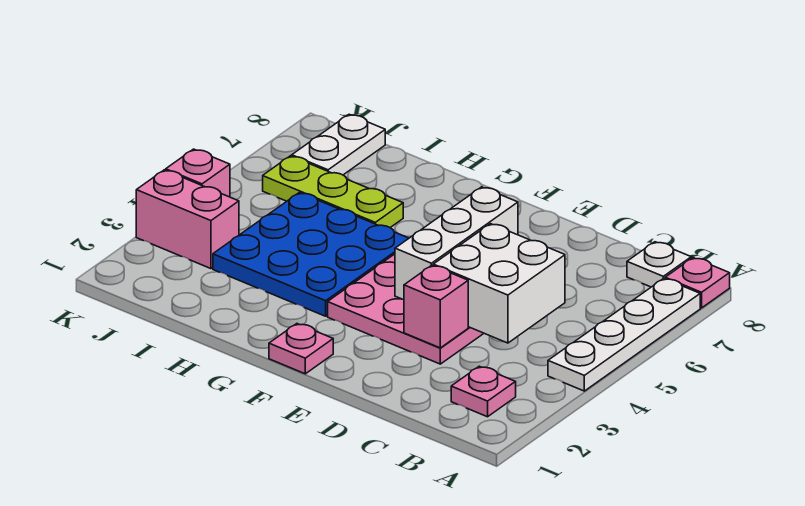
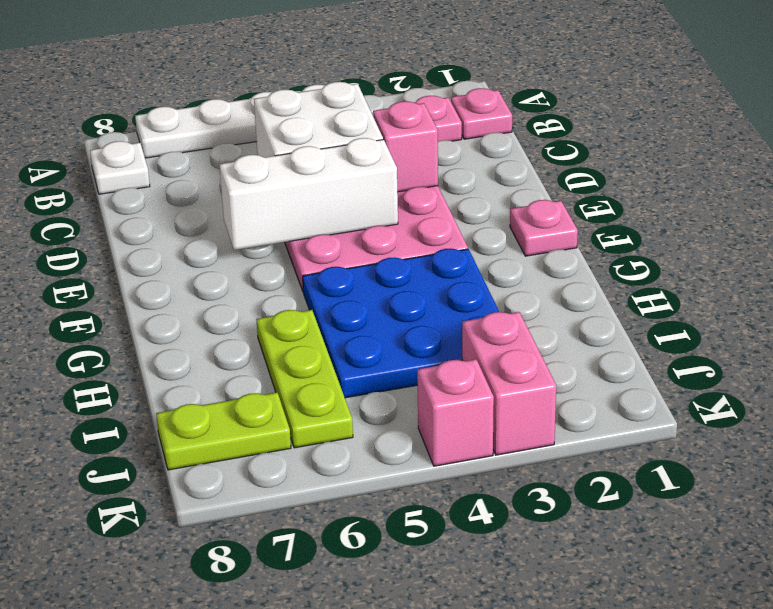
pink plate A8 level 1 -> pink plate B1 level 1
white plate J7:J8 level 1 -> lime plate J7:J8 level 1

